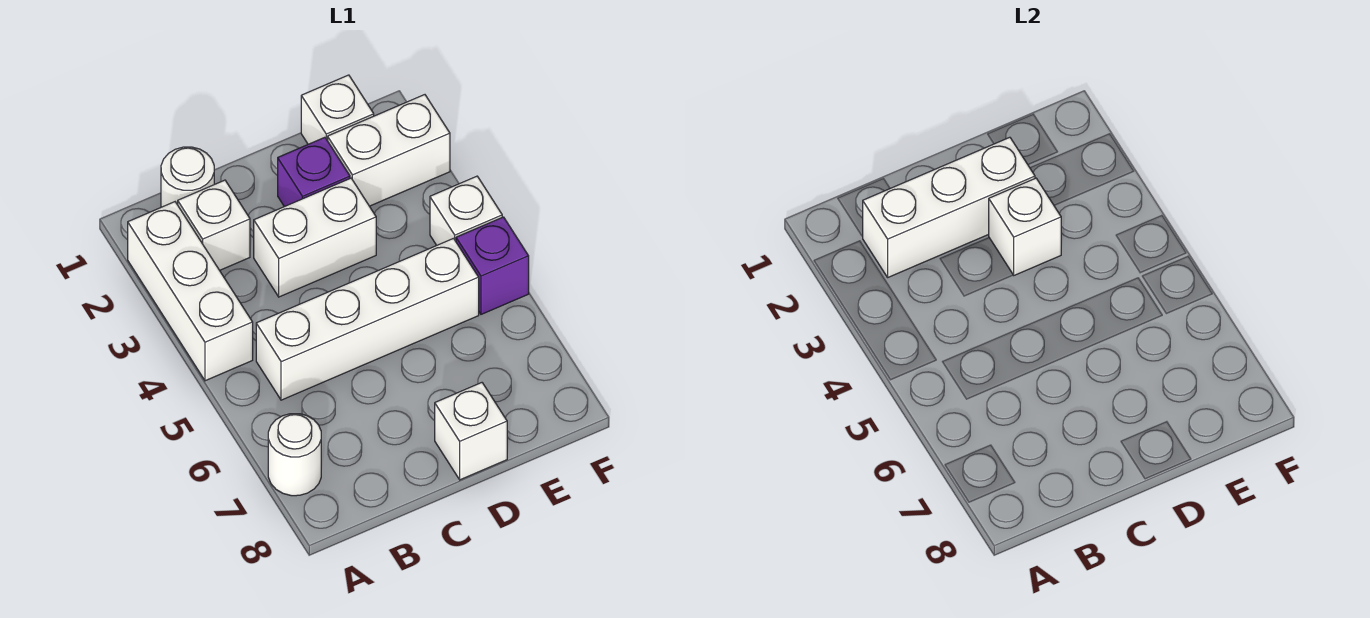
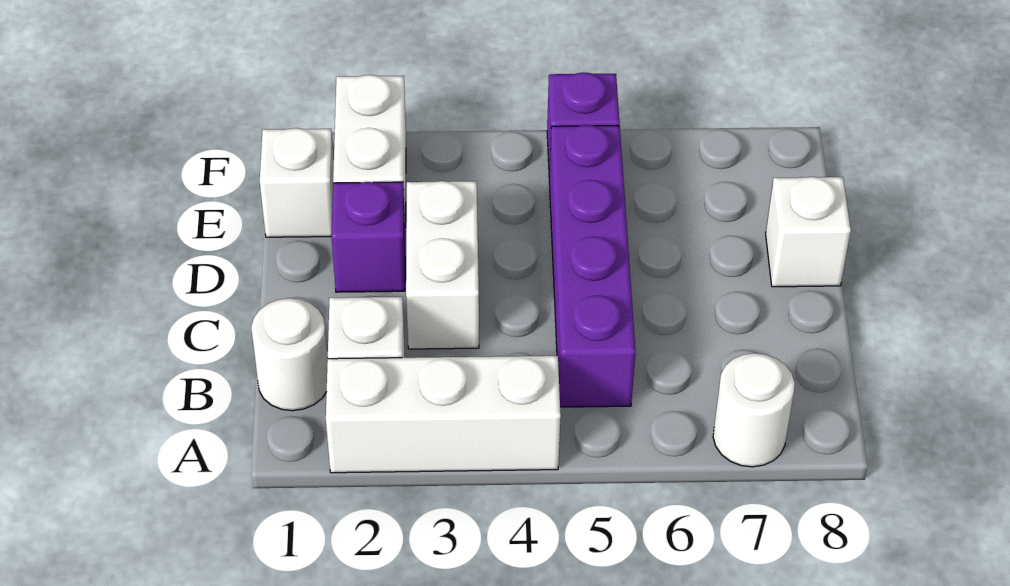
white brick B2:D2 level 2 -> none
white brick B5:E5 level 1 -> purple brick B5:E5 level 1
white brick D3 level 2 -> none
white brick F4 level 1 -> none

